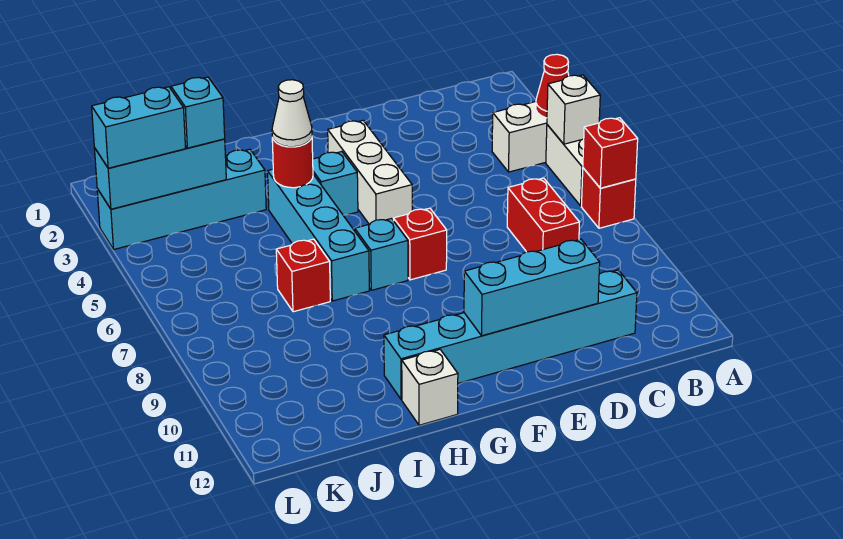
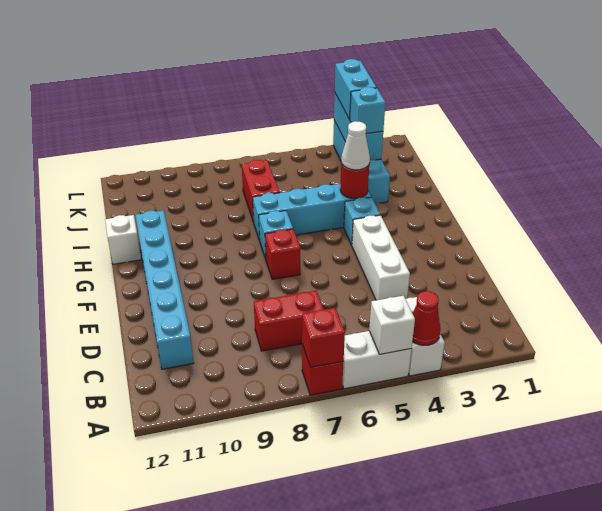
cyan brick D11:F11 level 2 -> none
white brick F3:F5 level 1 -> white brick D4:F4 level 1
red brick I7 level 1 -> red brick I7:J7 level 1

